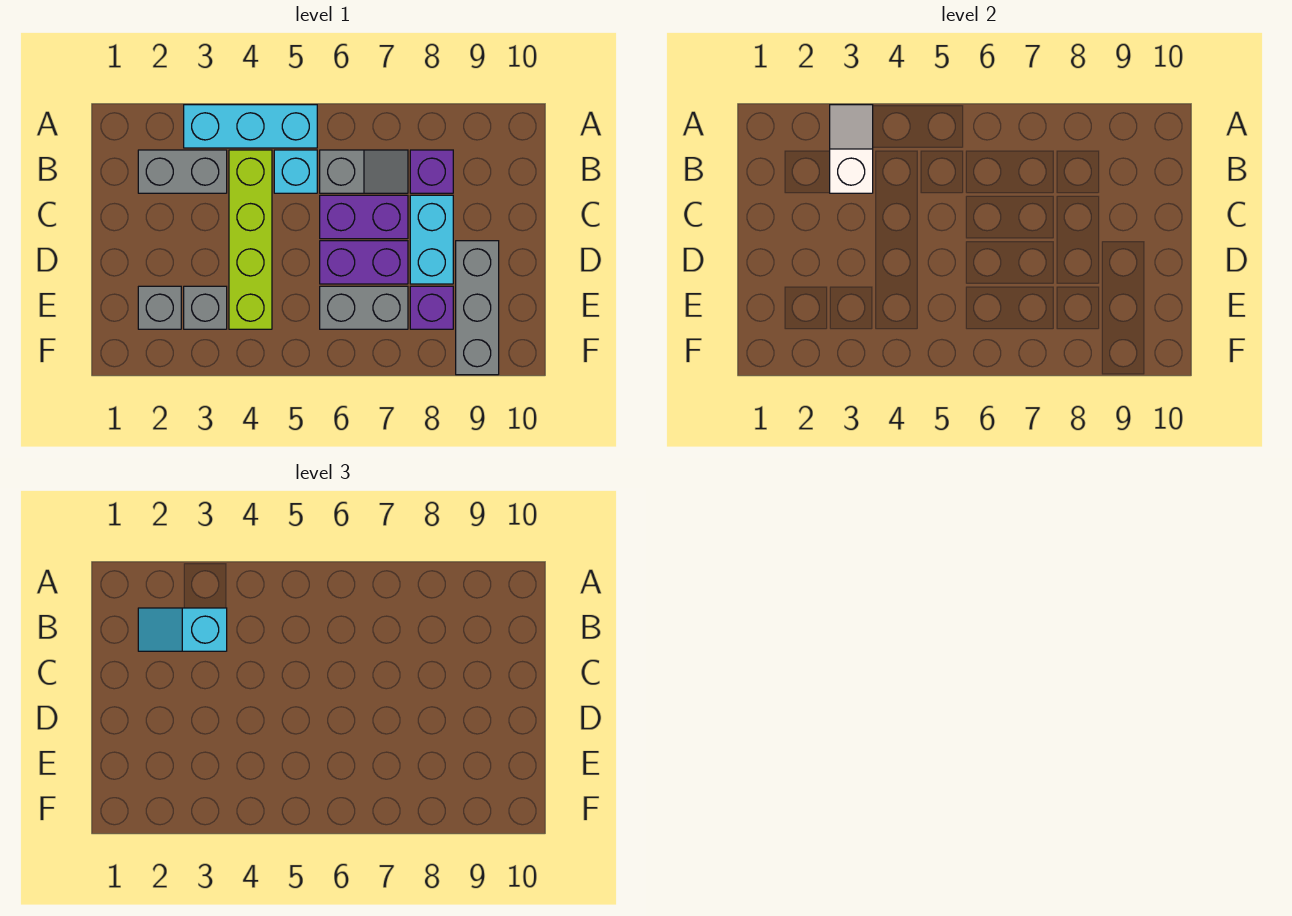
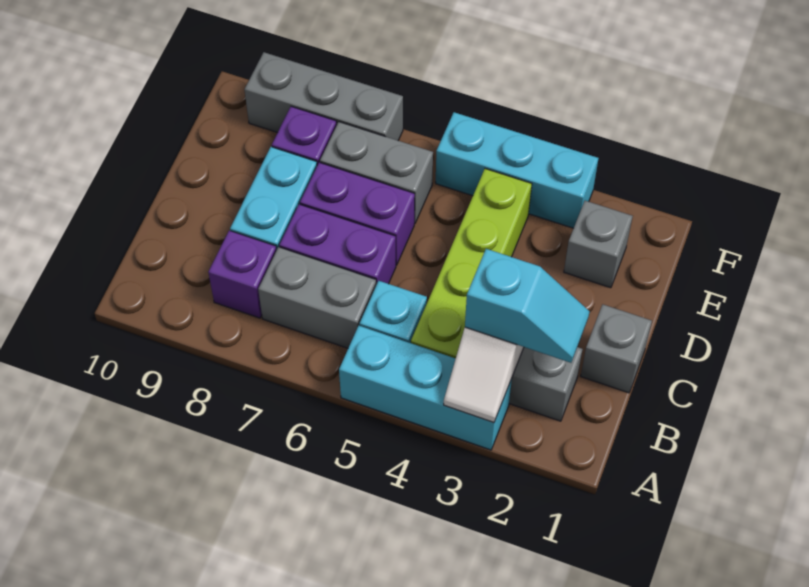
grey slope B6:B7 level 1 top 6 -> grey brick B6:B7 level 1
grey brick D9:F9 level 1 -> grey brick F7:F9 level 1
grey brick E3 level 1 -> grey brick C1 level 1
none -> cyan brick F3:F5 level 1

